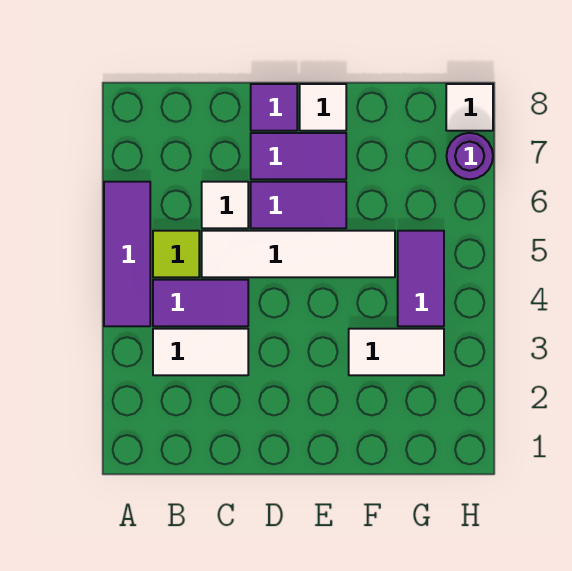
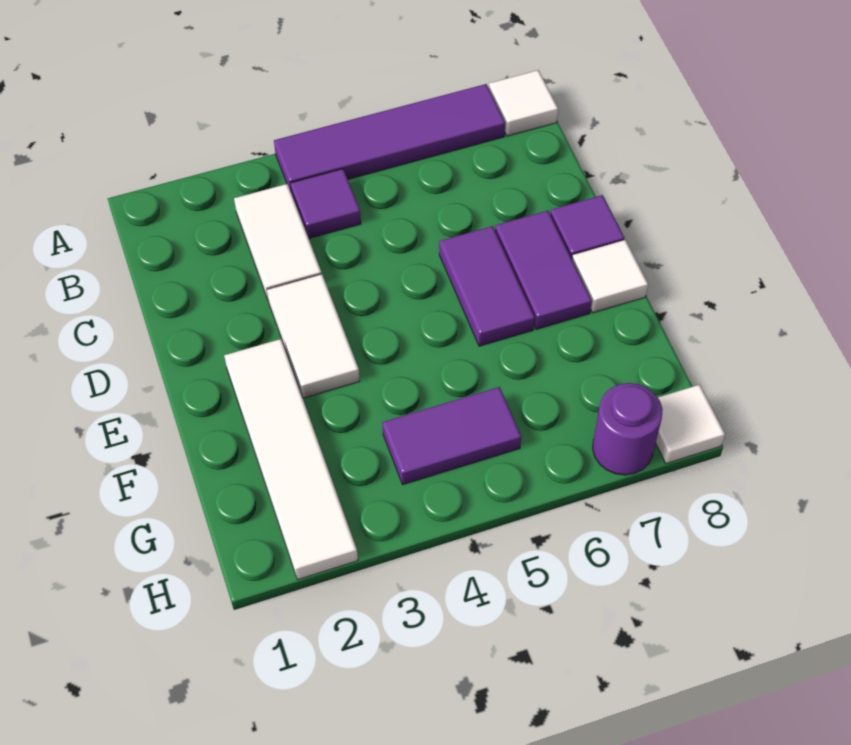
purple tile A4:A6 level 1 -> purple tile A4:A7 level 1
purple tile B4:C4 level 1 -> purple tile B4 level 1
lime tile B5 level 1 -> none
white tile C5:F5 level 1 -> white tile E2:H2 level 1
white tile C6 level 1 -> white tile A8 level 1
white tile F3:G3 level 1 -> white tile D3:E3 level 1

